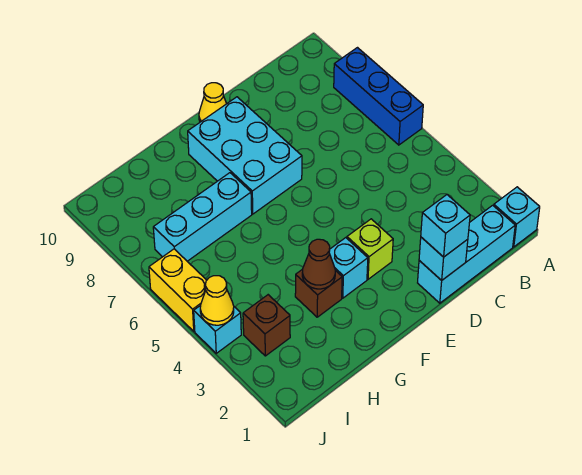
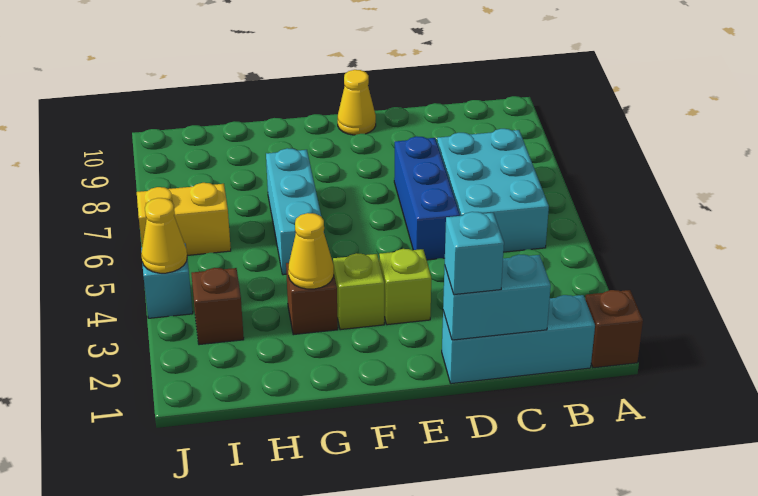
cyan brick A1 level 1 -> brown brick A1 level 1
blue brick A6:A8 level 1 -> blue brick D5:D7 level 1
cyan brick D1 level 2 -> cyan brick C1:D1 level 2
cyan brick E7:F9 level 1 -> cyan brick B5:C7 level 1
cyan brick F3 level 1 -> lime brick F3 level 1
brown cone G3 level 2 -> yellow cone G3 level 2
cyan brick G7:I7 level 1 -> cyan brick G5:G7 level 1
yellow brick J5:J6 level 1 -> yellow brick I6:J6 level 1

